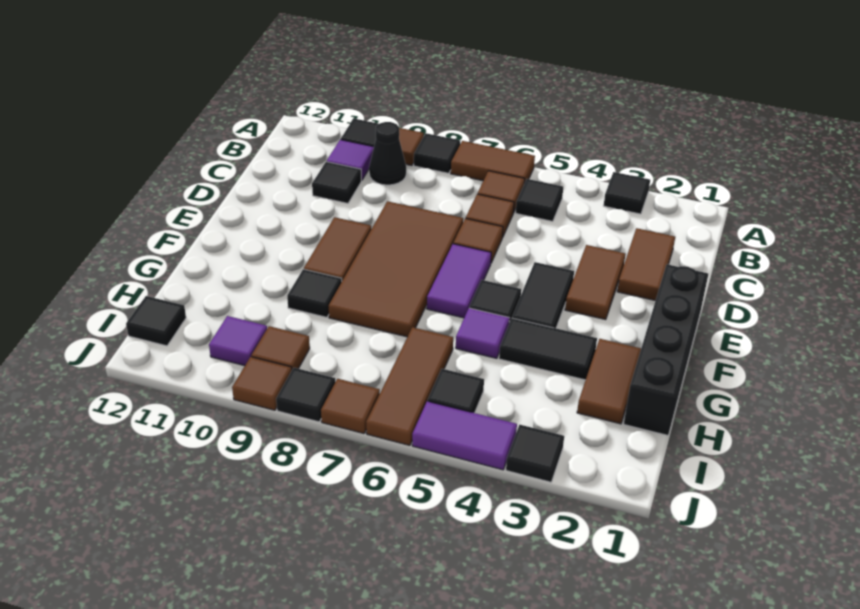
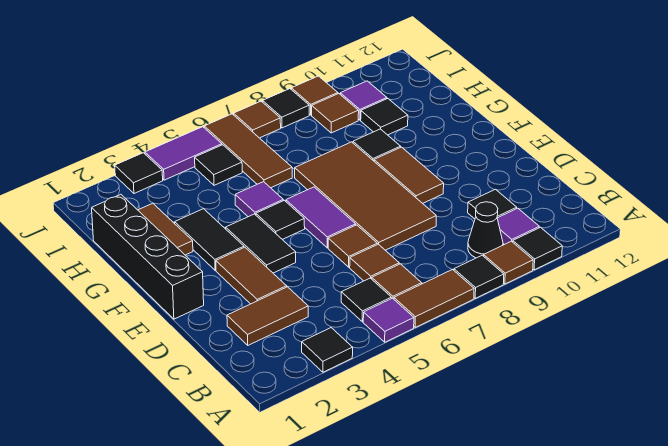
none -> purple tile A5 level 1
brown tile C2:D2 level 1 -> brown tile C2:C3 level 1
black tile G3:G4 level 1 -> black tile F3:G3 level 1
black tile I12 level 1 -> black tile H10 level 1

